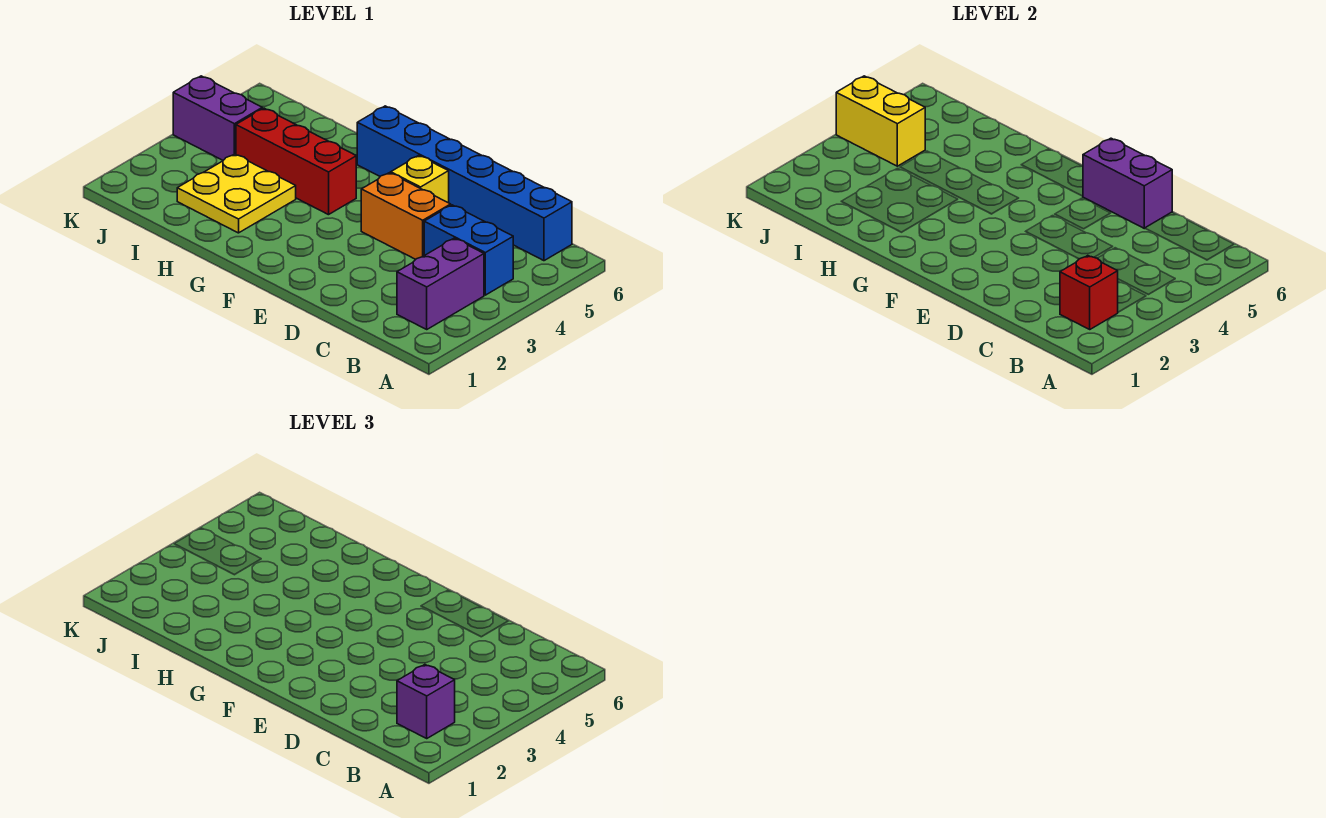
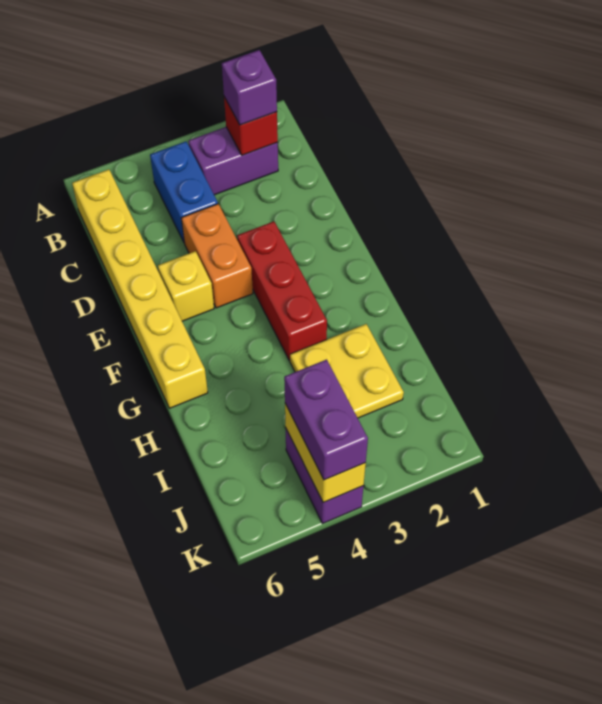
blue brick B6:G6 level 1 -> yellow brick B6:G6 level 1
purple brick D6:E6 level 2 -> purple brick J4:K4 level 3
red brick G4:I4 level 1 -> red brick E3:G3 level 1

